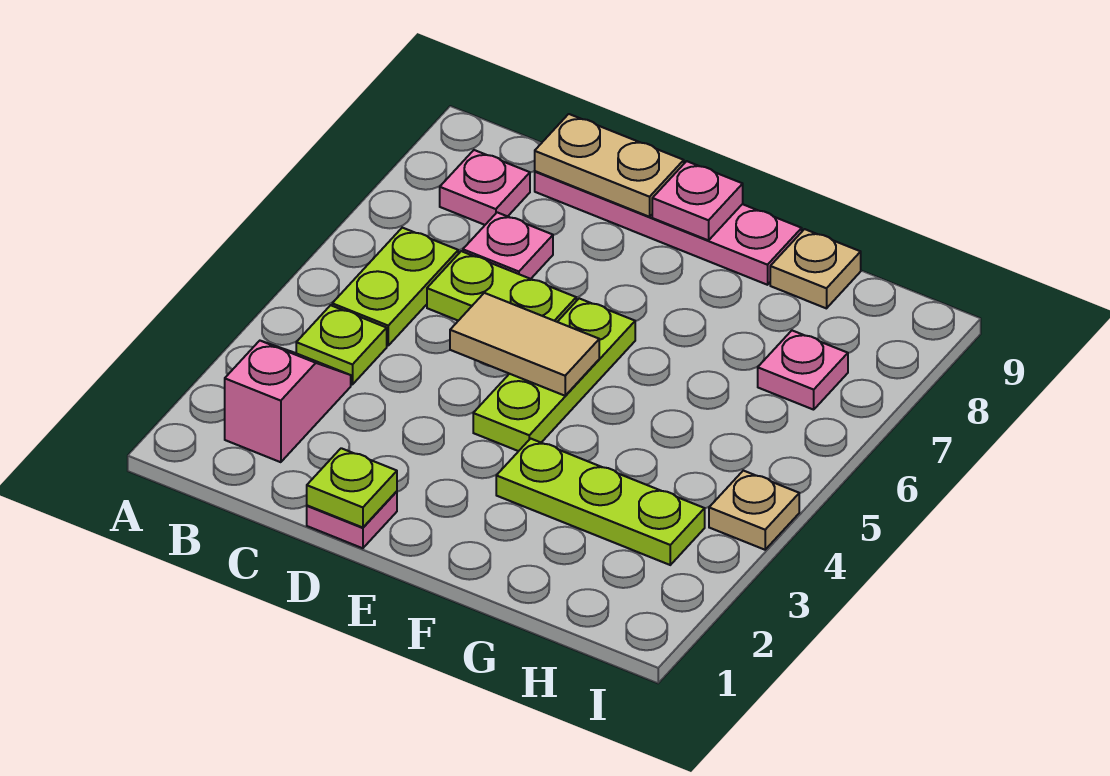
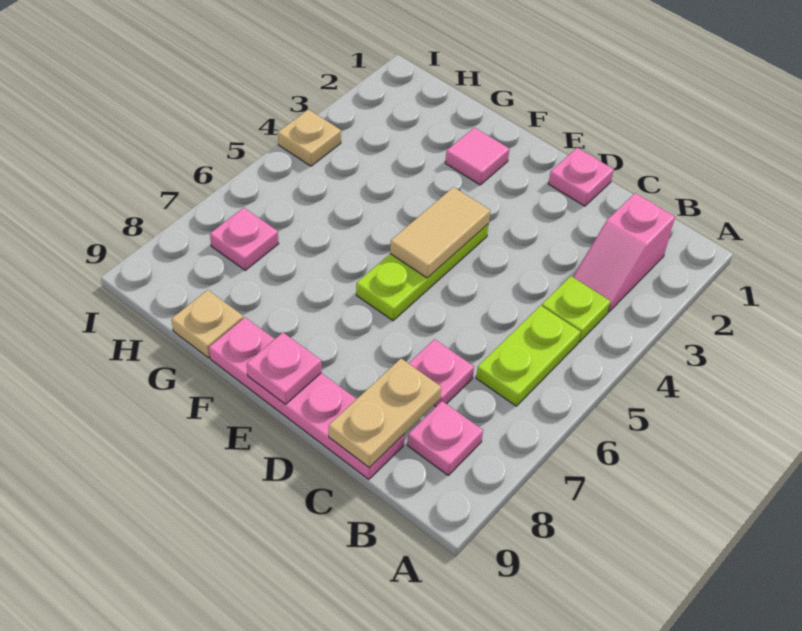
lime plate C6:D6 level 1 -> none
tan plate C9:D9 level 2 -> tan plate C8:C9 level 2
lime plate D1 level 2 -> none
tan tile D5:E5 level 2 -> tan tile E4:E5 level 2
none -> pink tile F2 level 1
lime plate F3:H3 level 1 -> none

